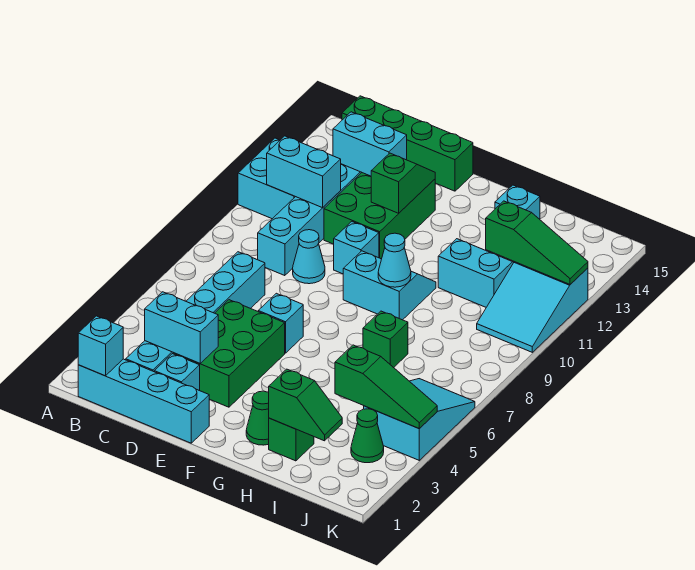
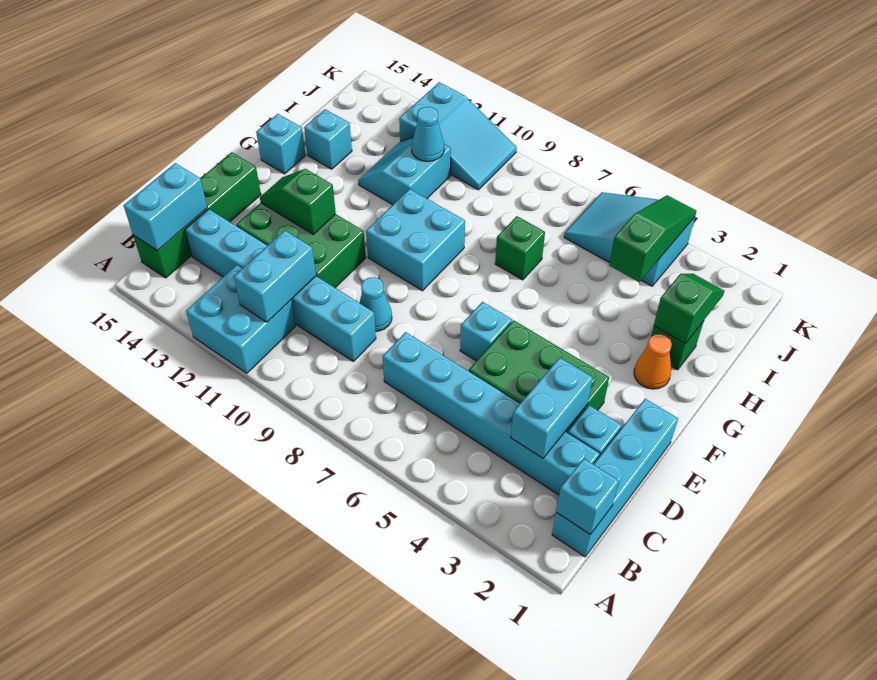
cyan brick C13:D13 level 2 -> cyan brick B15:C15 level 2
cyan brick E10 level 1 -> cyan brick G15 level 1
cyan slope F9:G10 level 1 top 9 -> cyan brick F9:G10 level 1
green cone G2 level 1 -> orange cone G2 level 1
cyan cone G9 level 2 -> cyan cone I11 level 2
green slope I12:K12 level 2 top I -> none
green cone J3 level 1 -> none

